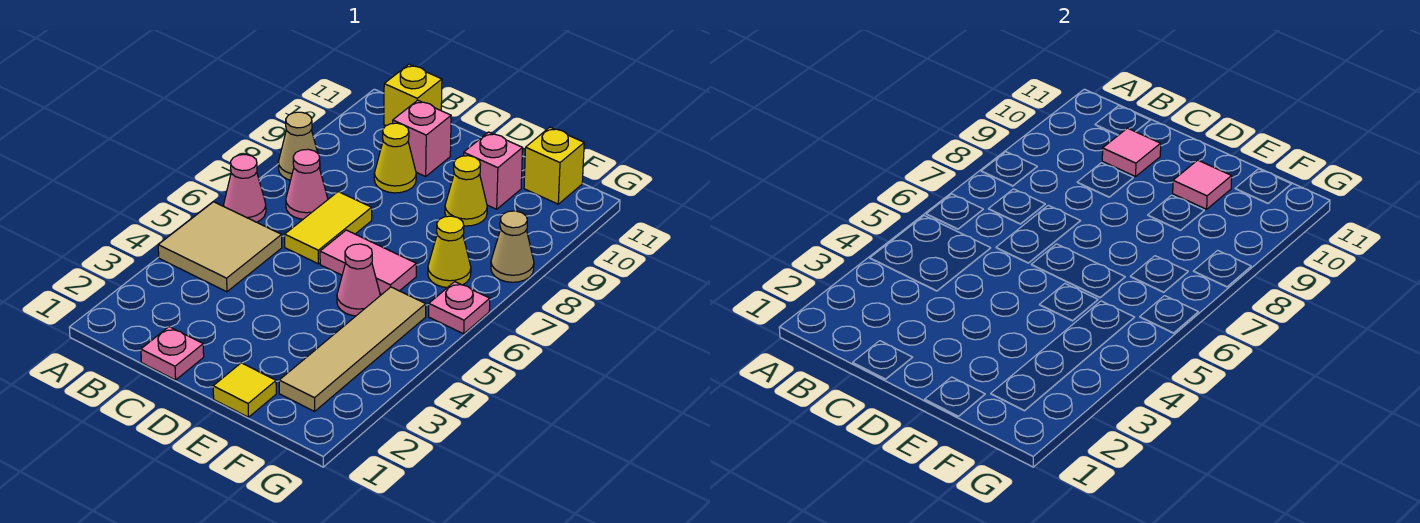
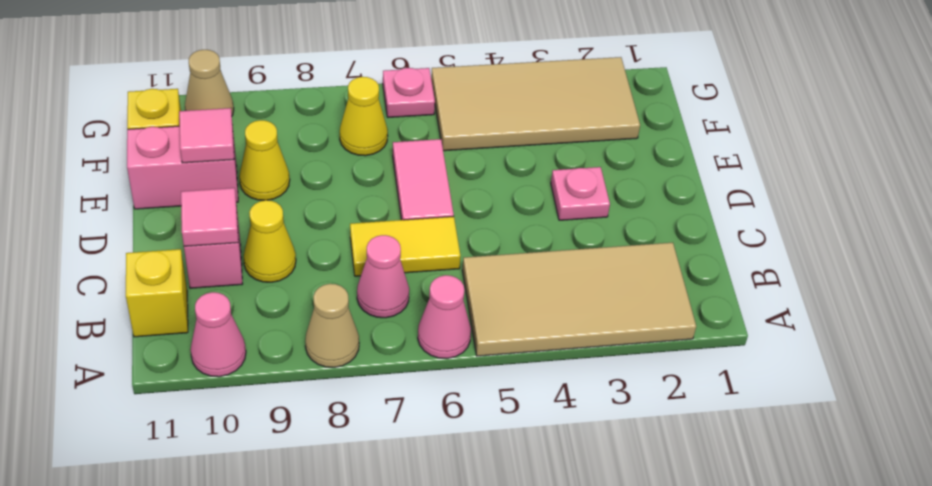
tan tile A4:B5 level 1 -> tan tile A2:B5 level 1
pink plate C1 level 1 -> pink plate D3 level 1
yellow tile E1 level 1 -> none
pink cone E5 level 1 -> pink cone A10 level 1
pink brick E10 level 1 -> pink brick E10:E11 level 1
tan tile F2:F5 level 1 -> tan tile F2:G5 level 1
tan cone G8 level 1 -> tan cone G10 level 1

